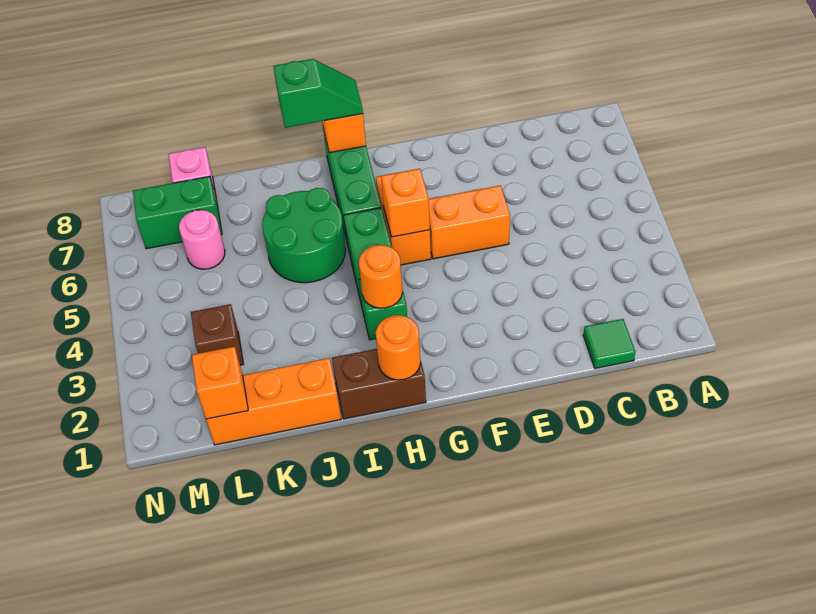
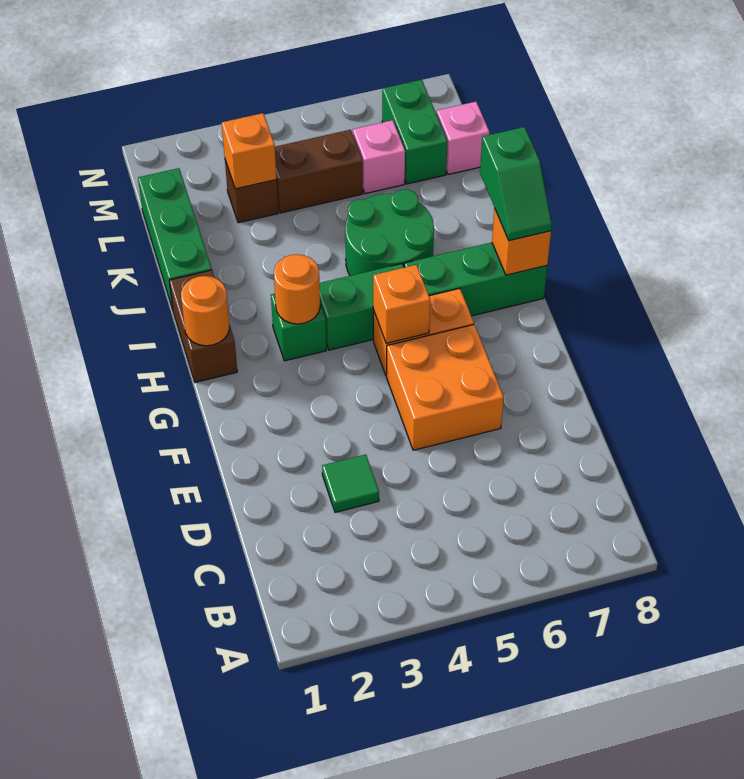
green tile C1 level 1 -> green tile D3 level 1
orange brick E5:F5 level 1 -> orange brick E5:F6 level 1
orange brick J1:L1 level 1 -> green brick J1:L1 level 1
orange brick L1 level 2 -> orange brick L3 level 2
none -> brown brick L4:L5 level 1
pink round brick L6 level 1 -> pink brick L6 level 1

